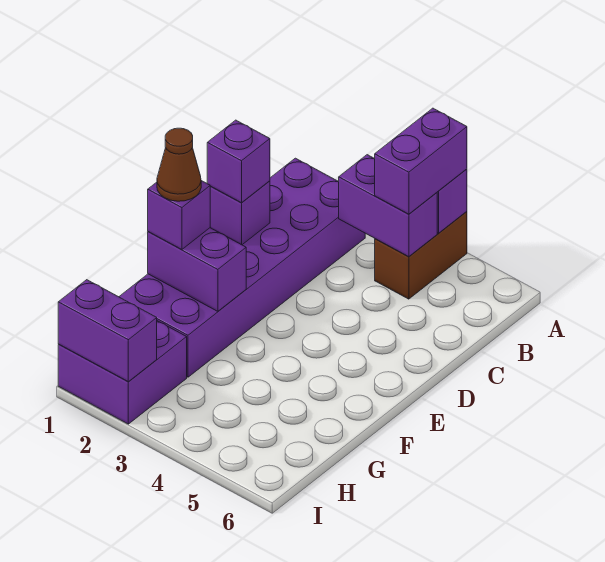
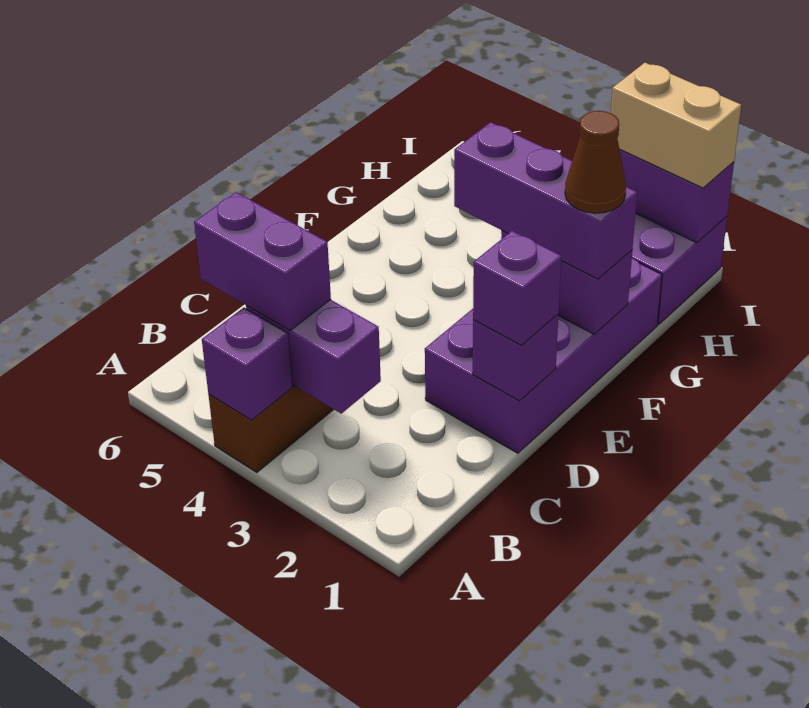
purple brick A4:B4 level 3 -> purple brick B4:B5 level 3
purple brick B1:G2 level 1 -> purple brick D1:G2 level 1
purple brick F1 level 3 -> purple brick F1:F3 level 3
none -> tan brick I1:I2 level 3

